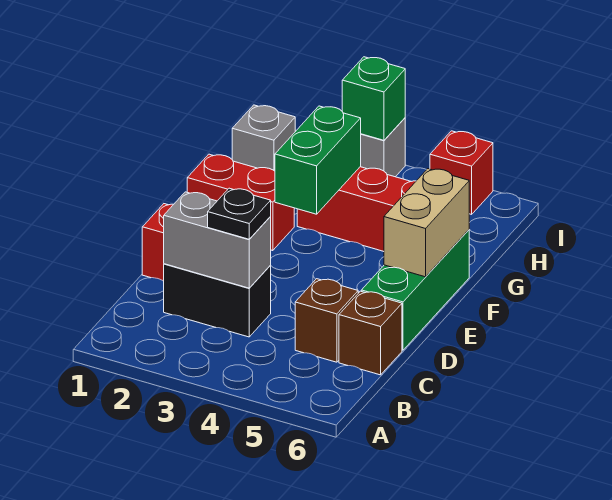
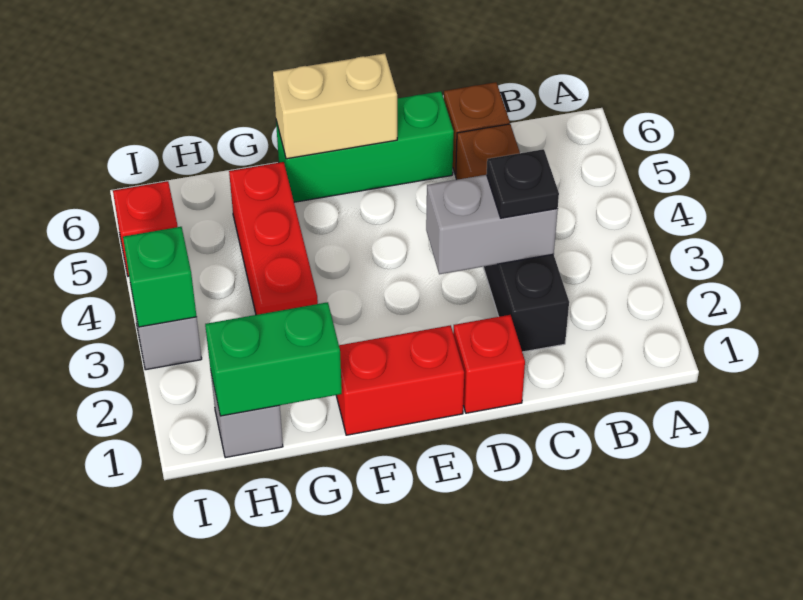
grey brick C2:C3 level 2 -> grey brick C3:D3 level 2
red brick F1:F2 level 1 -> red brick E1:F1 level 1
green brick F3:G3 level 2 -> green brick G1:H1 level 2

